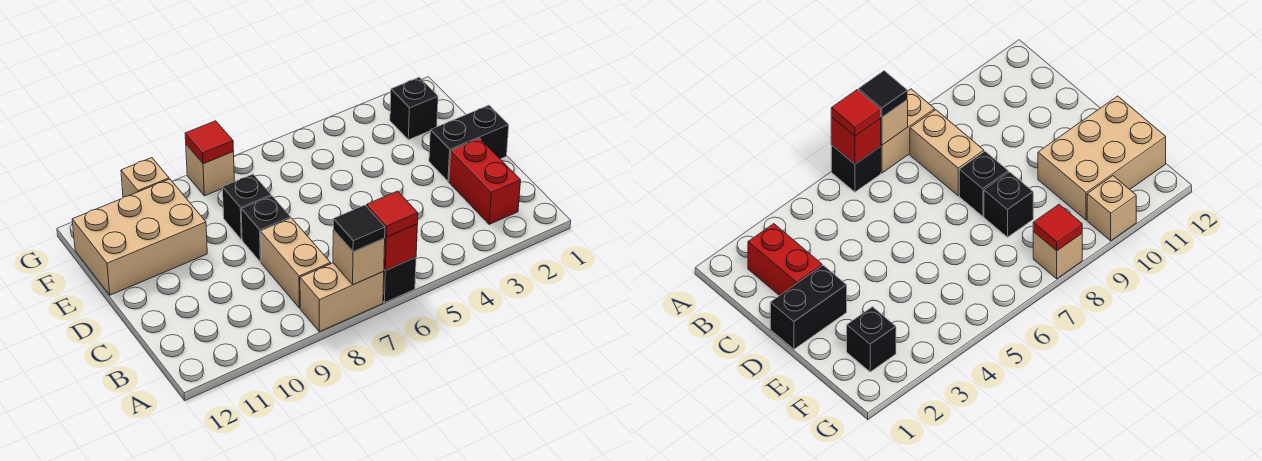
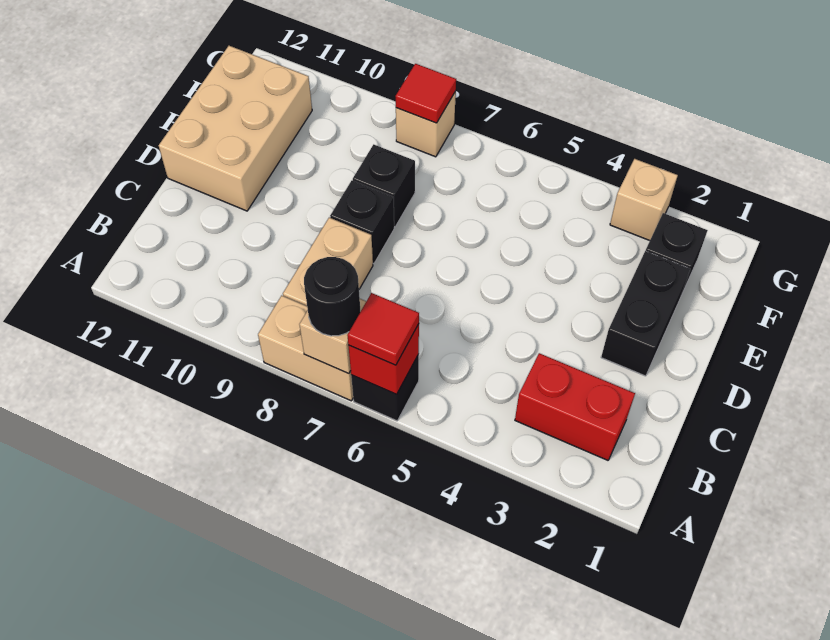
black tile A7 level 3 -> black round brick A7 level 3
red brick B2:C2 level 1 -> red brick B2:B3 level 1
black brick D1:D2 level 1 -> black brick D2:E2 level 1
tan brick E10:F12 level 1 -> tan brick D11:F12 level 1
tan brick G10 level 1 -> tan brick G3 level 1

